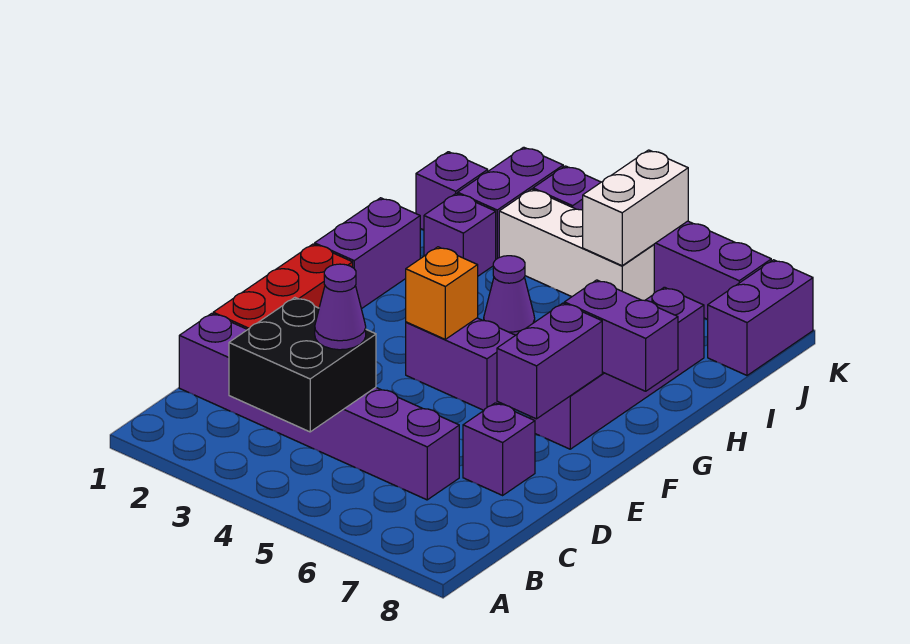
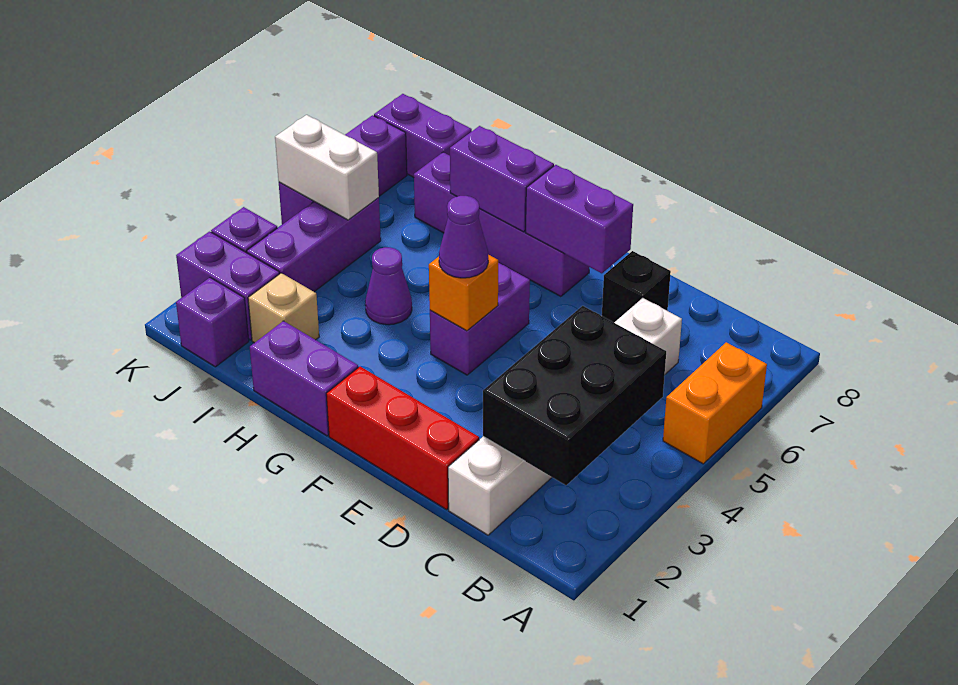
none -> orange brick A5:A6 level 1
black brick B3:C4 level 2 -> black brick B2:C4 level 2
purple brick C1:C6 level 1 -> white brick C1:C6 level 1
purple cone C4 level 3 -> purple cone F4 level 3
purple brick D7 level 1 -> black brick D7 level 1
purple brick G7:G8 level 2 -> purple brick G7:H7 level 2
purple brick I2 level 1 -> tan brick I2 level 1
white brick J3:J5 level 1 -> purple brick J3:J5 level 1

